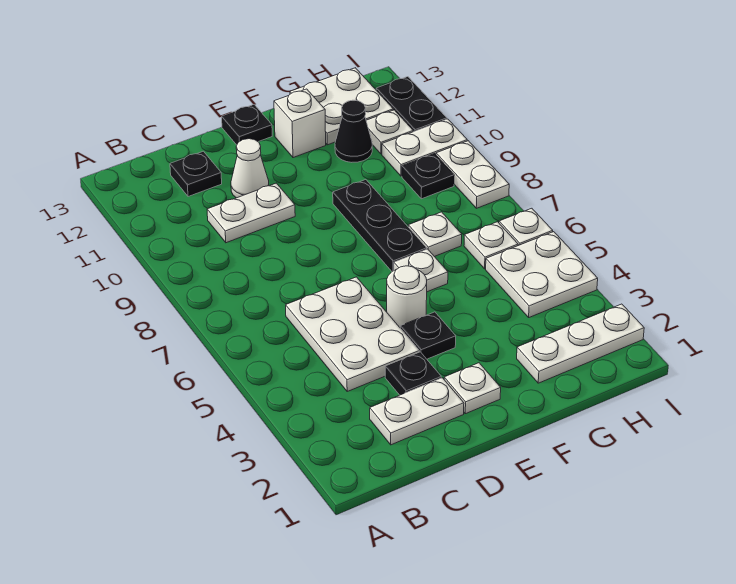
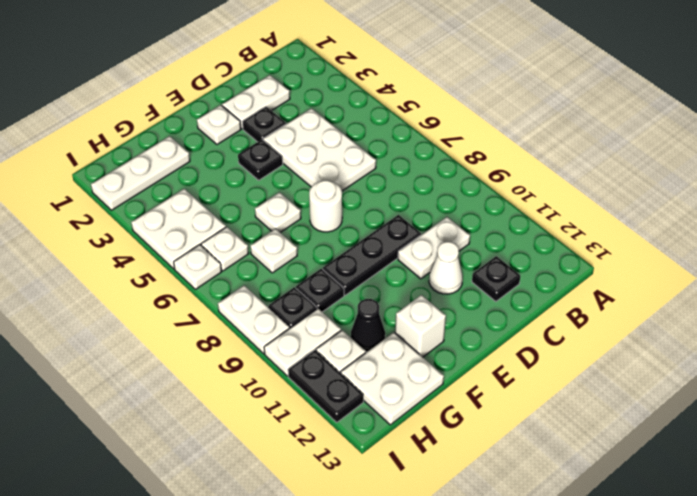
white round brick E5 level 1 -> white round brick E7 level 1
black plate E13 level 1 -> black plate G9 level 1
black plate F7:F9 level 1 -> black plate D9:F9 level 1

